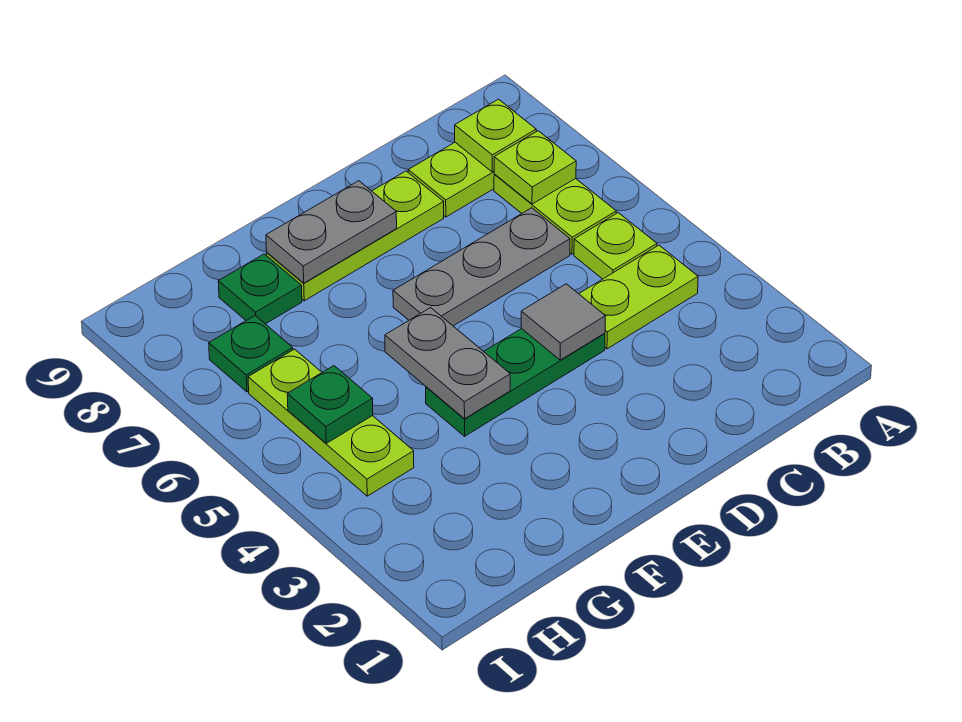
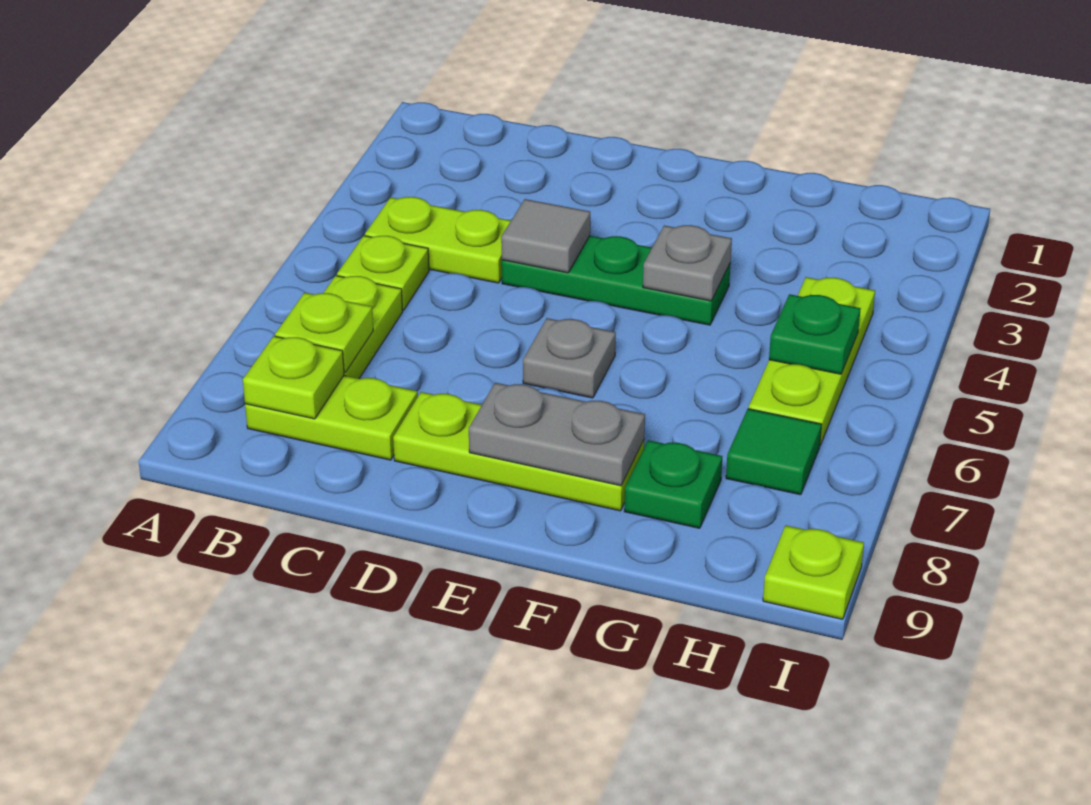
grey plate C6:E6 level 1 -> grey plate E6 level 1
grey plate F4:F5 level 2 -> grey plate F4 level 2
green plate H7 level 1 -> green tile H7 level 1
none -> lime plate I9 level 1

